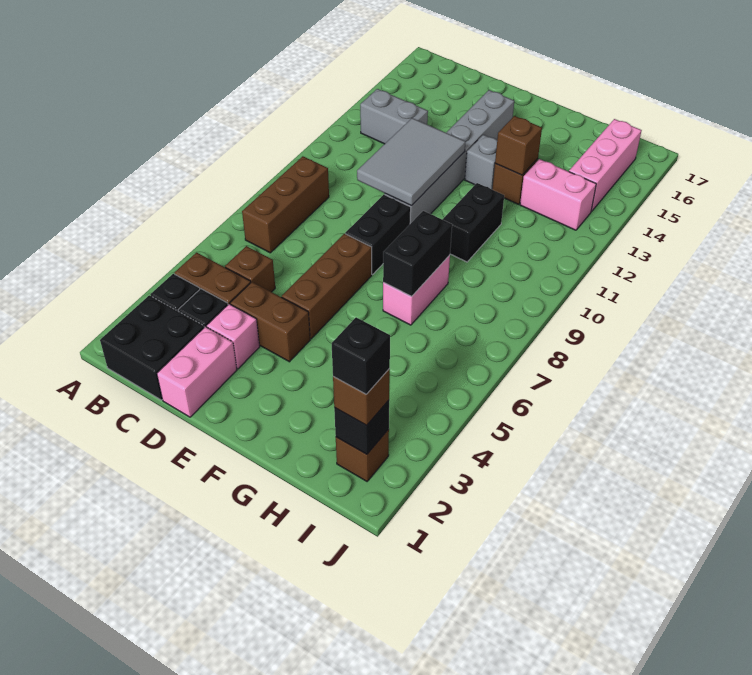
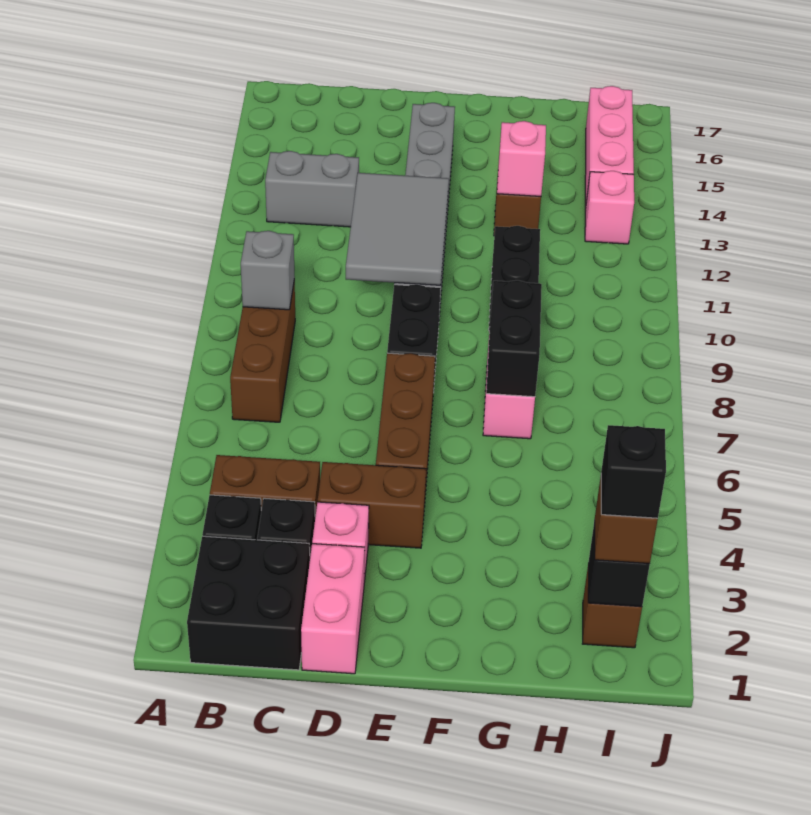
brown brick C5 level 1 -> none
grey brick F13 level 1 -> grey brick B9 level 2
brown brick G13 level 2 -> pink brick G13 level 2
pink brick H13:I13 level 1 -> pink brick I13 level 1

